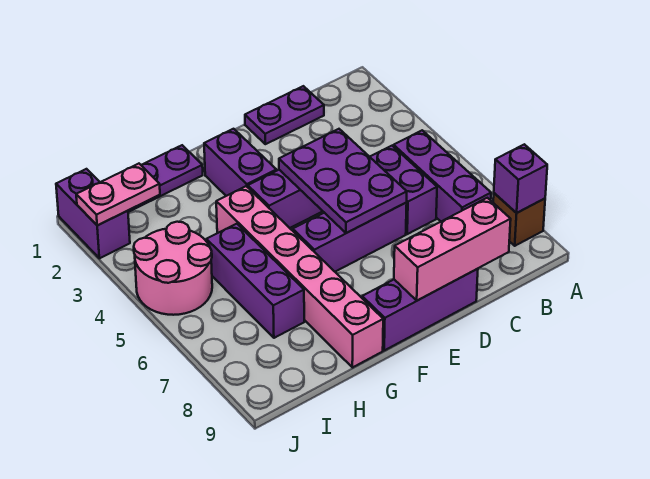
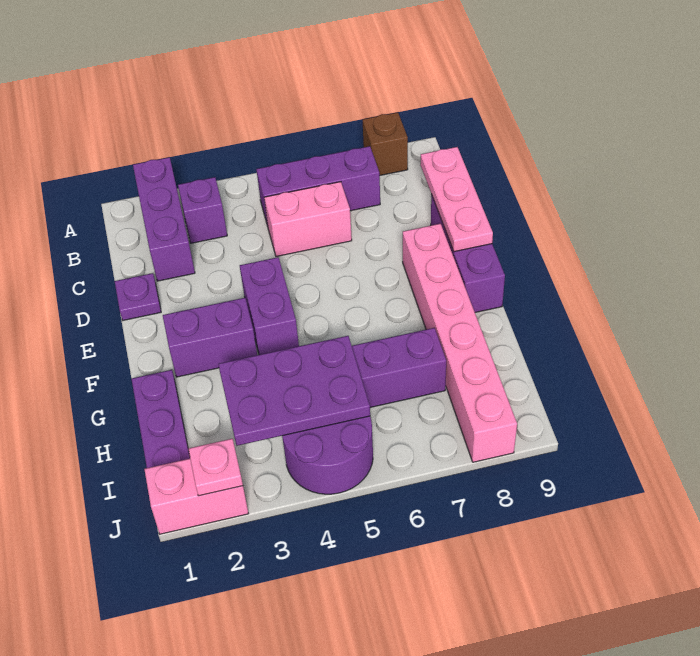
purple brick A8 level 2 -> purple brick B3 level 1
purple plate C1:D1 level 1 -> purple plate D1 level 1
purple brick C5:C6 level 1 -> pink brick C5:C6 level 1
pink brick C9:E9 level 2 -> pink plate C9:E9 level 2
purple plate D4:E6 level 2 -> purple plate H3:I5 level 2
purple brick D6:F6 level 1 -> purple brick A2:C2 level 1
pink brick G4:G9 level 1 -> pink brick E8:J8 level 1
pink plate I2:J2 level 2 -> pink plate J2 level 2
pink round brick I4:J5 level 1 -> purple round brick I4:J5 level 1
purple brick J1:J2 level 1 -> pink brick J1:J2 level 1

